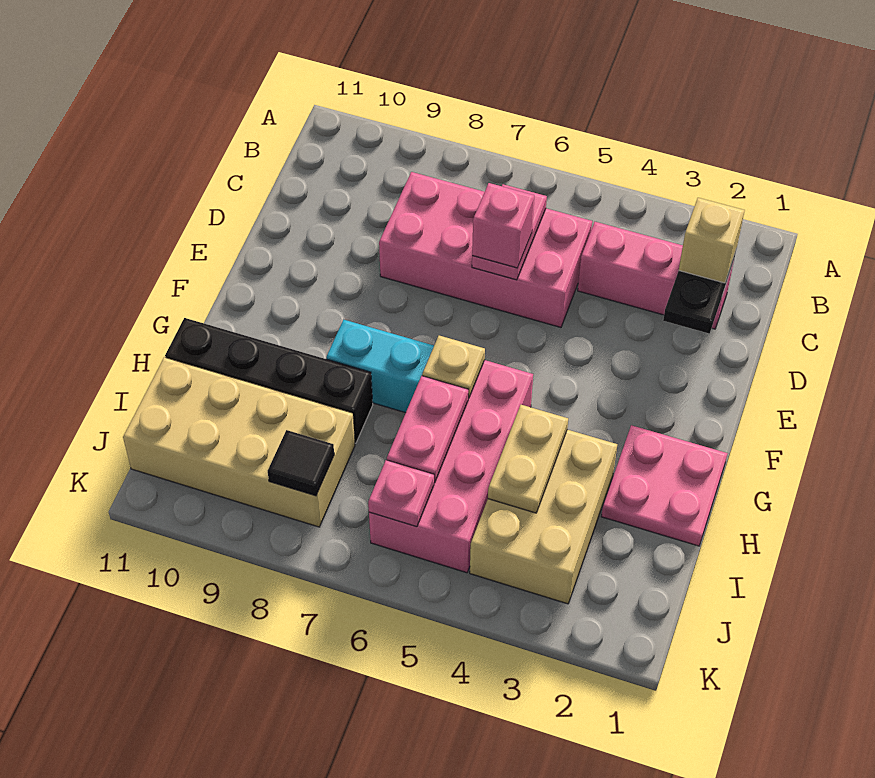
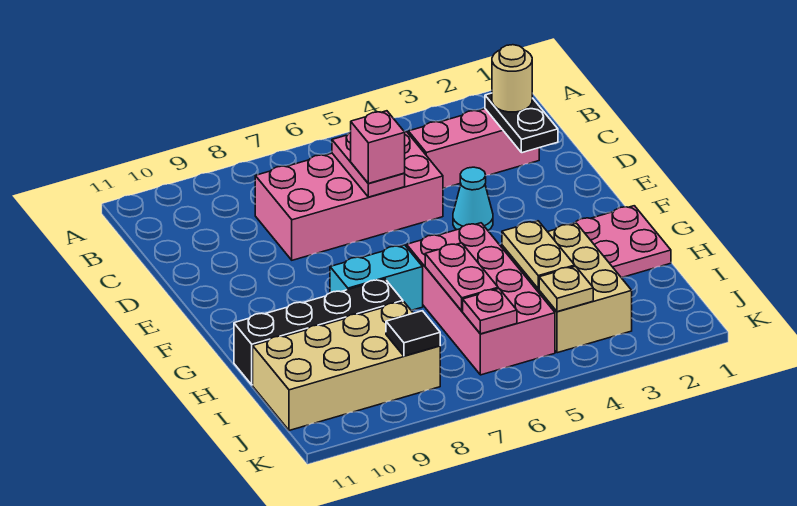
tan brick C2 level 3 -> tan round brick C2 level 3
none -> cyan cone E4 level 1
tan plate G6 level 2 -> tan plate J4 level 2

